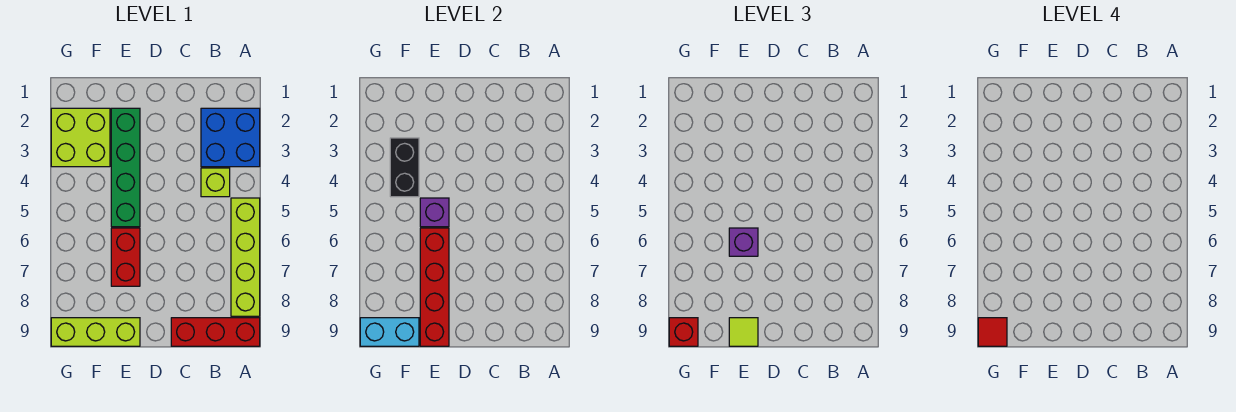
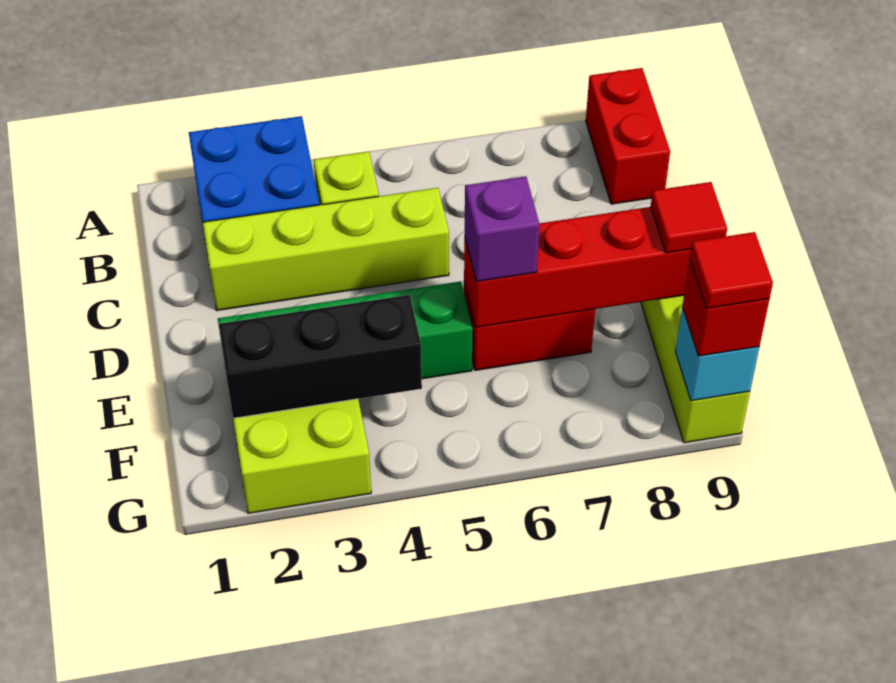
lime brick A5:A8 level 1 -> lime brick C2:C5 level 1
red brick A9:C9 level 1 -> red brick A9:B9 level 1
purple brick E5 level 2 -> none
lime tile E9 level 3 -> red tile E9 level 3
black brick F3:F4 level 2 -> black brick F2:F4 level 2
cyan brick F9:G9 level 2 -> cyan brick G9 level 2

